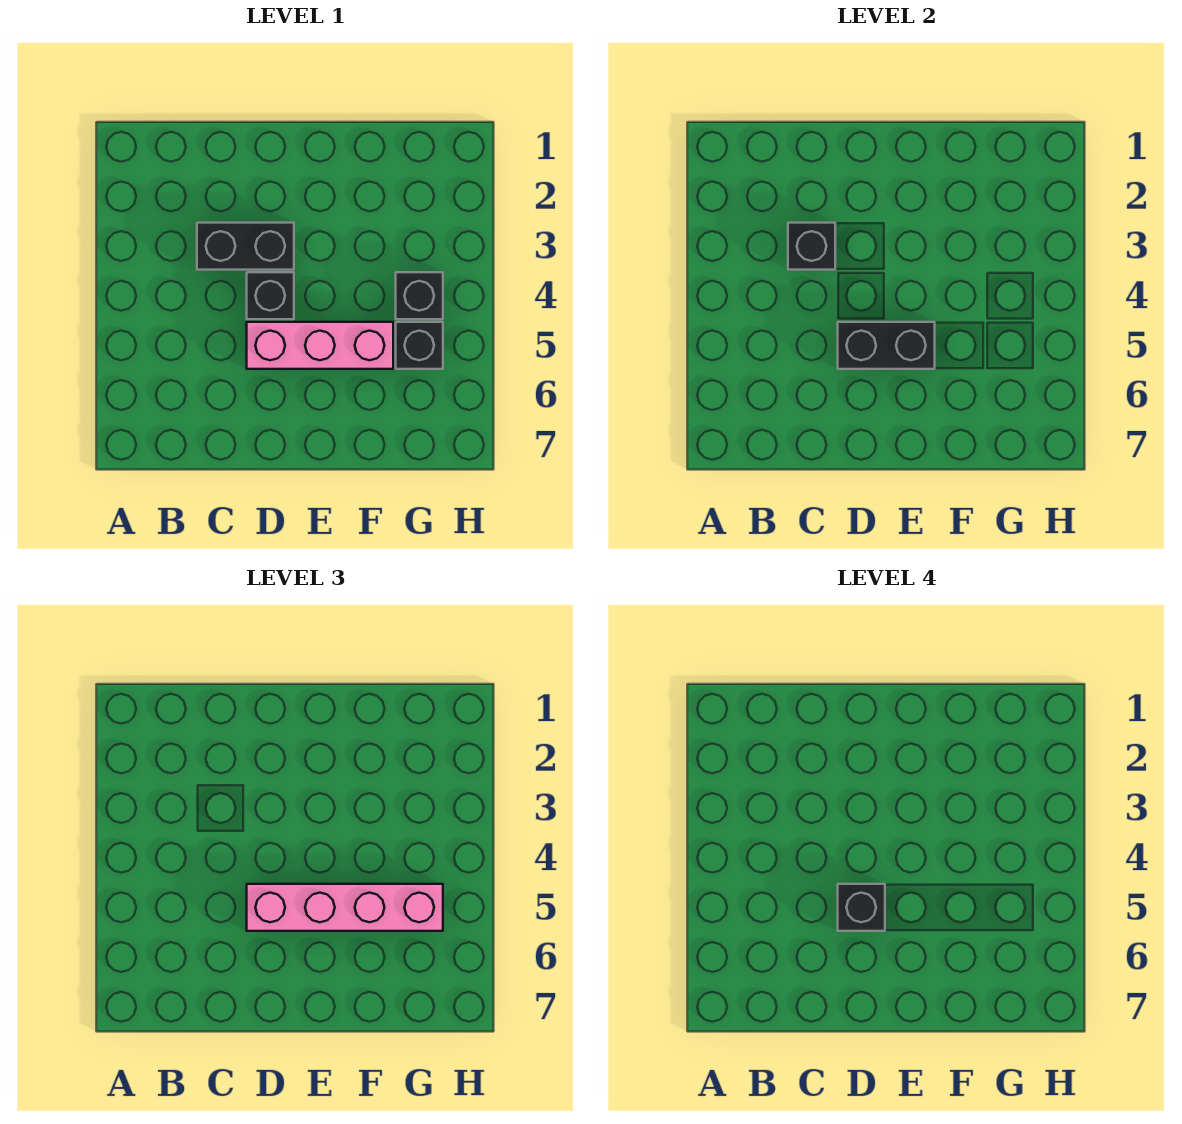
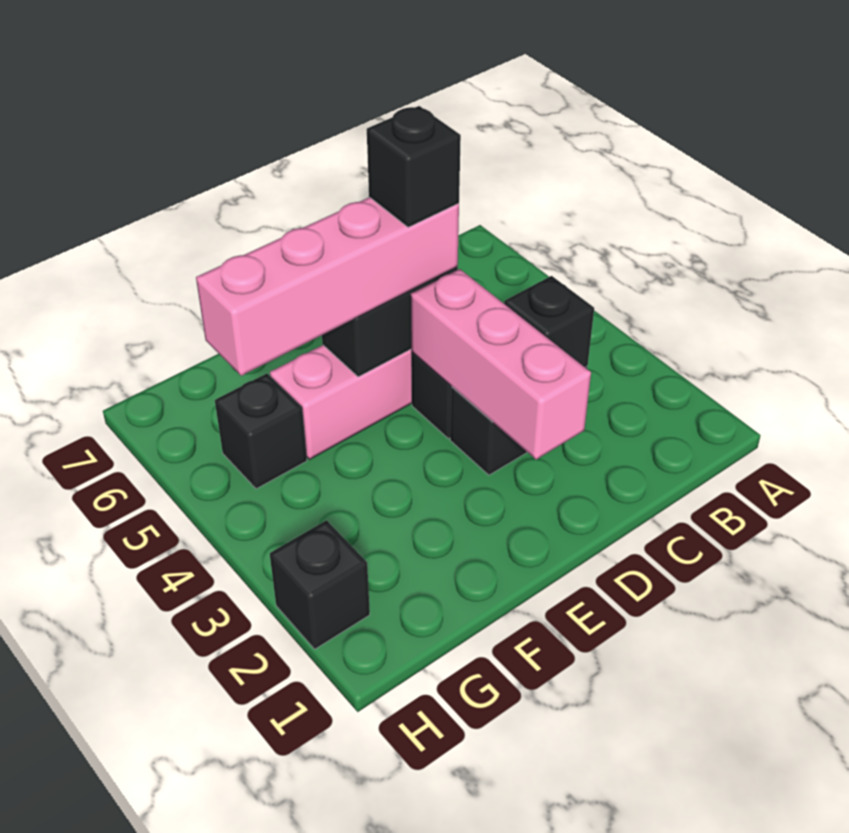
none -> pink brick D2:D4 level 2
black brick G4 level 1 -> black brick H2 level 1

